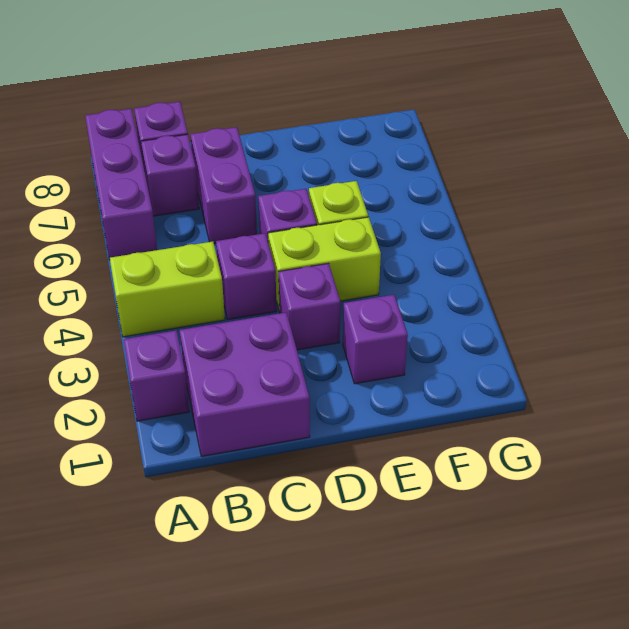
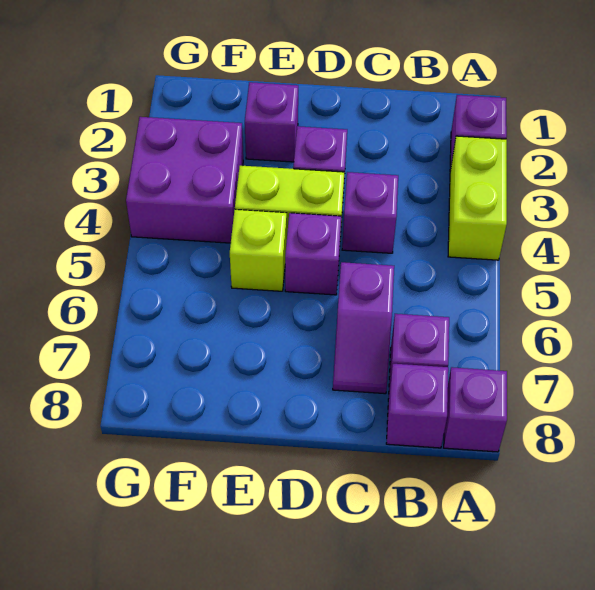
lime brick A4:B4 level 1 -> lime brick A3:A4 level 1
purple brick A6:A8 level 1 -> purple brick A8 level 1
purple brick B1:C2 level 1 -> purple brick F3:G4 level 1
purple brick C6:C7 level 1 -> purple slope C6:C7 level 1 top 6

